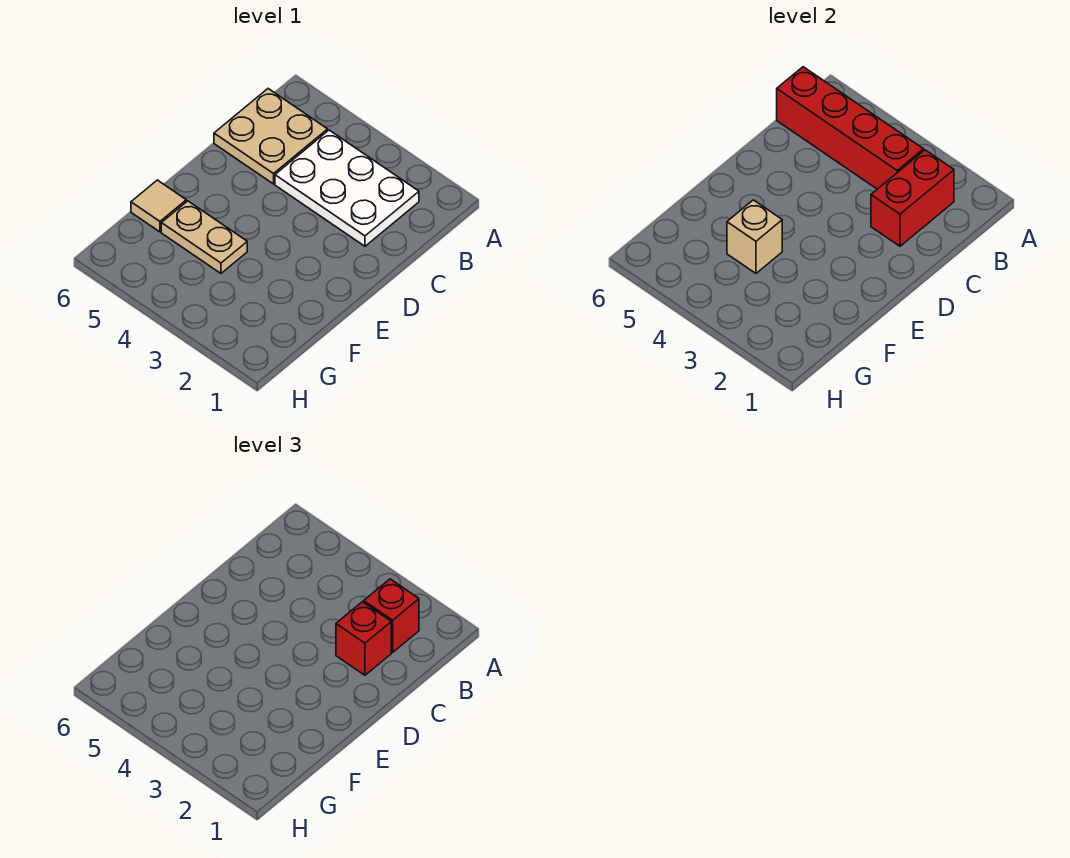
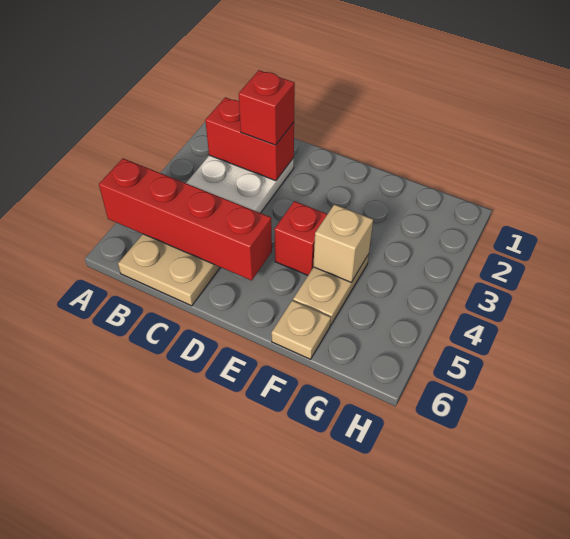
red brick B2 level 3 -> red brick E4 level 1
red brick B3:B6 level 2 -> red brick A5:D5 level 2
tan tile F6 level 1 -> tan plate F6 level 1

